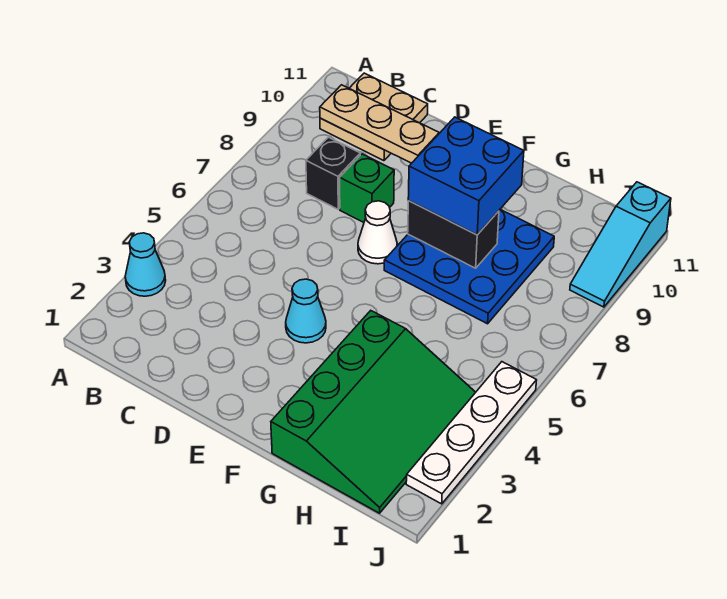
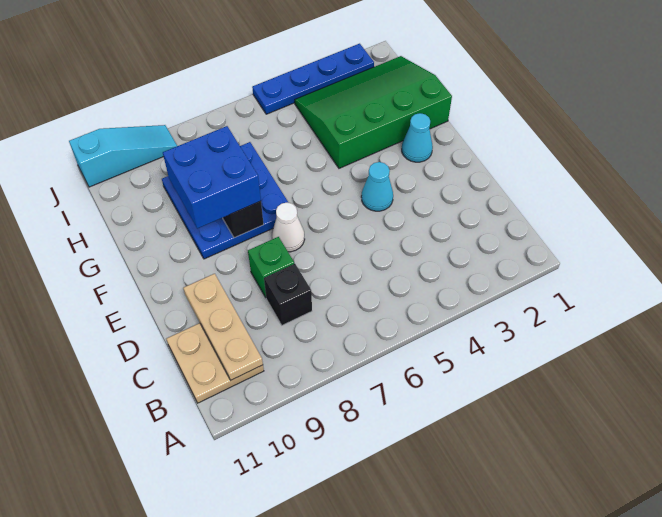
cyan cone A3 level 1 -> cyan cone F2 level 1
white plate J2:J5 level 1 -> blue plate J2:J5 level 1

